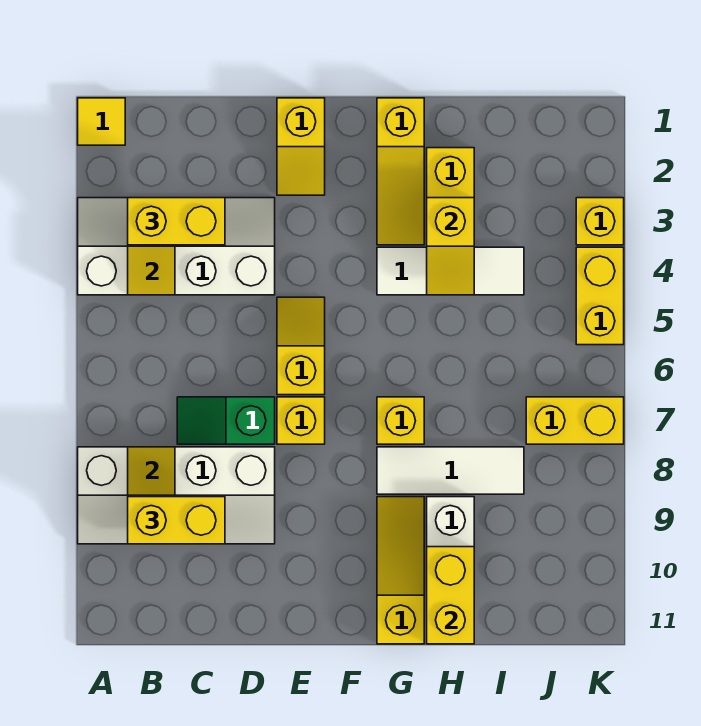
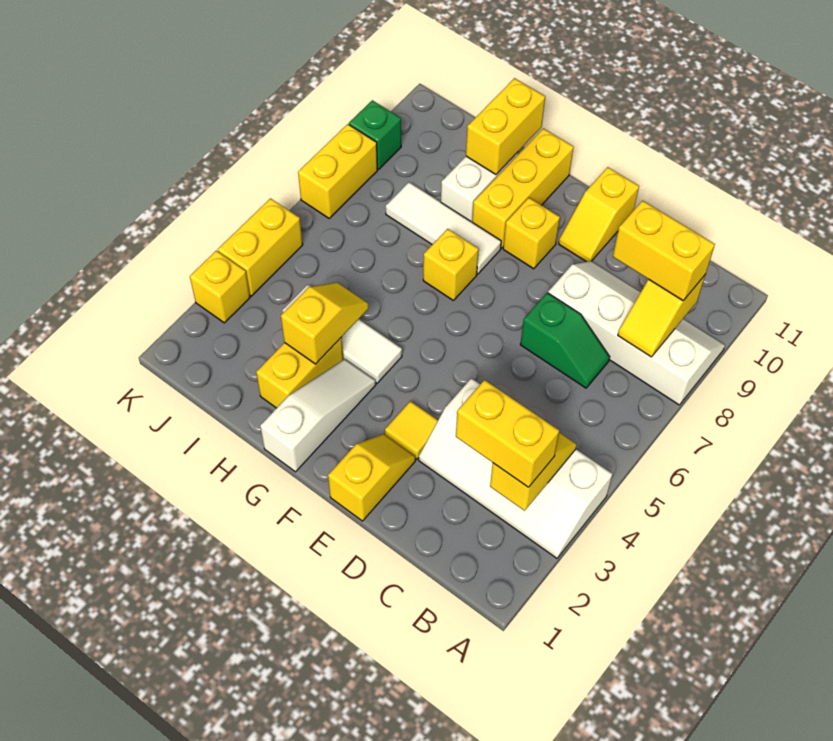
yellow tile A1 level 1 -> yellow tile E3 level 1
yellow slope E5:E6 level 1 top 6 -> yellow slope E10:E11 level 1 top 11
yellow brick E7 level 1 -> yellow brick F9 level 1
yellow slope G1:G3 level 1 top 1 -> white slope G1:G3 level 1 top 1
yellow slope G9:G11 level 1 top 11 -> yellow brick G9:G11 level 1
yellow brick J7:K7 level 1 -> yellow brick K7:K8 level 1
none -> green brick K9 level 1

